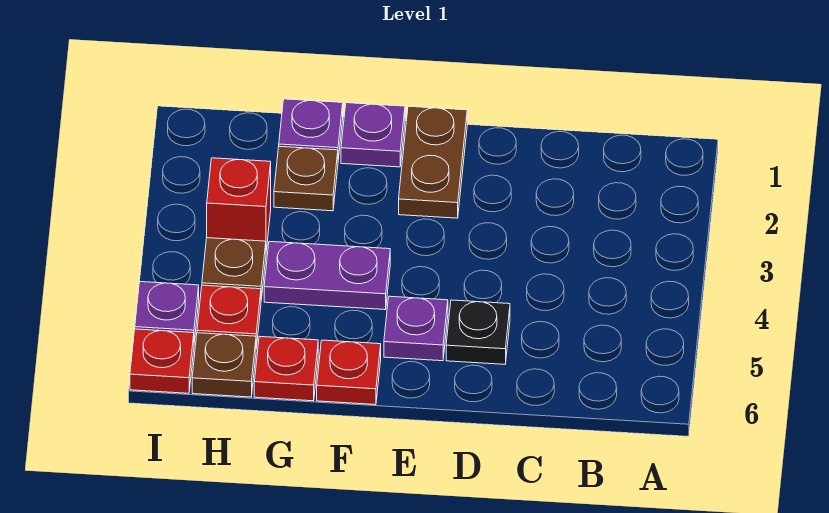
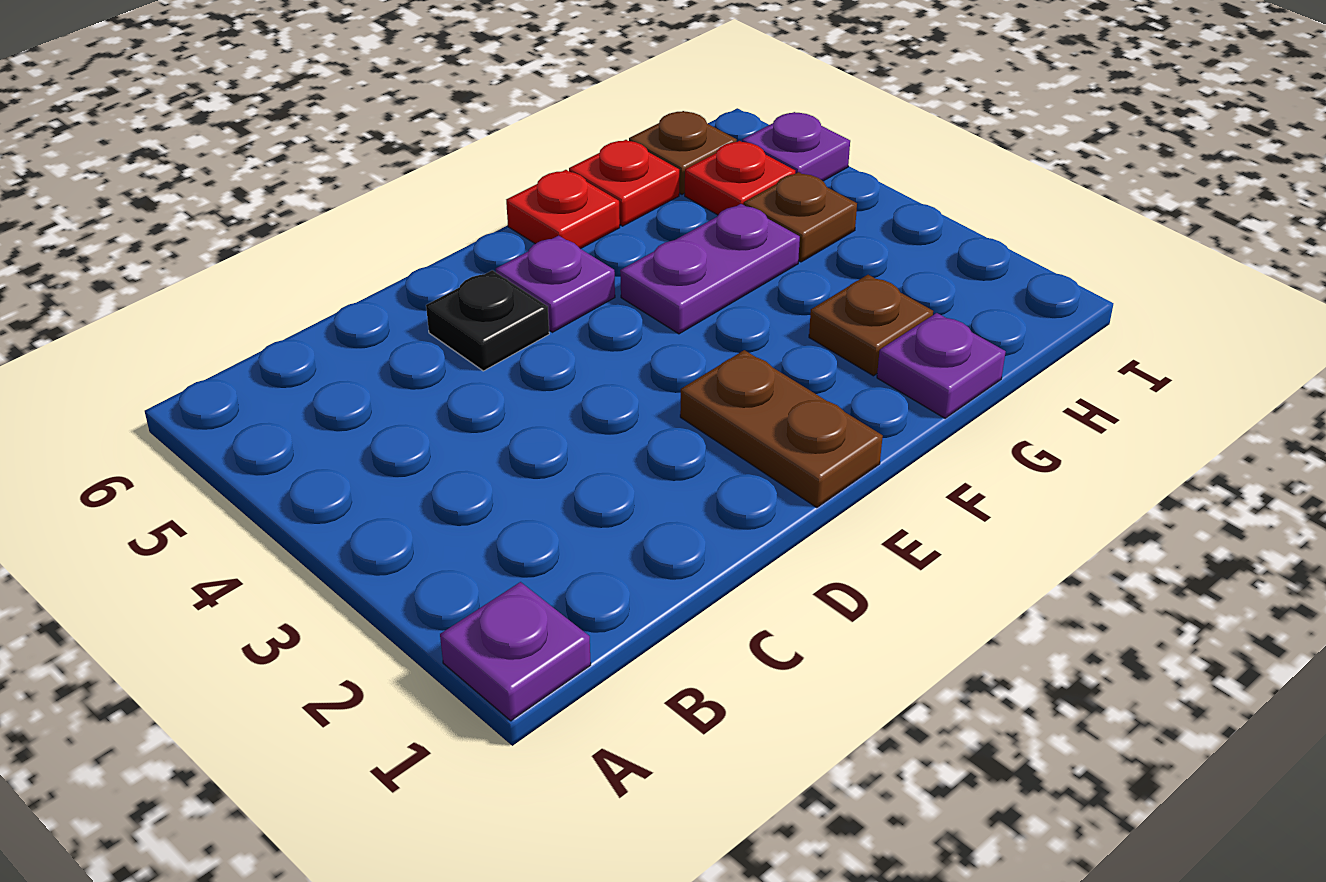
purple plate F1 level 1 -> purple plate A1 level 1
red brick H3 level 1 -> none
red plate I6 level 1 -> none

